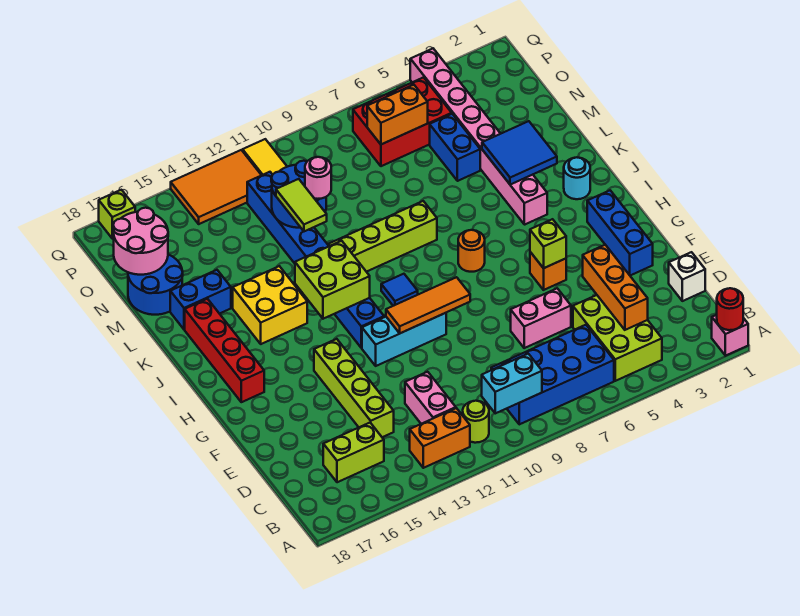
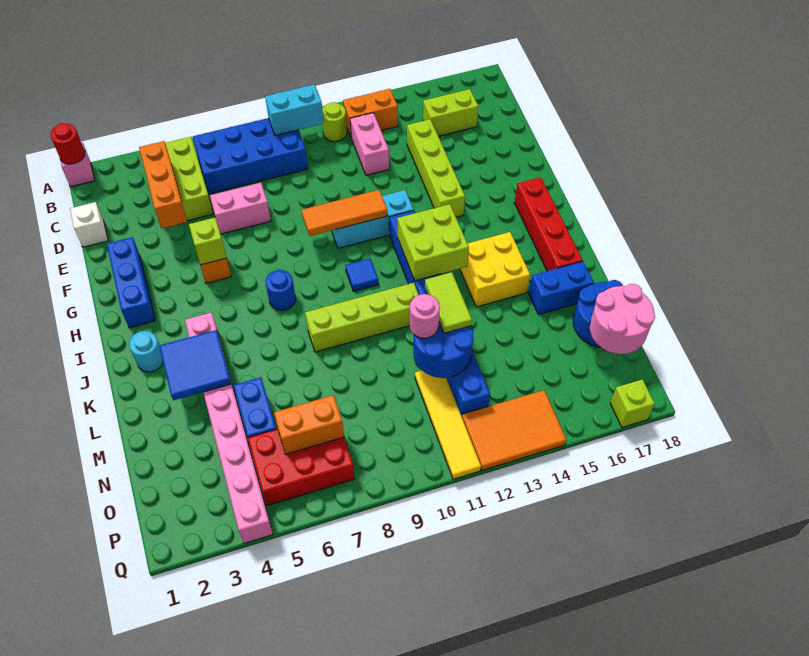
orange round brick I7 level 1 -> blue round brick I7 level 1

